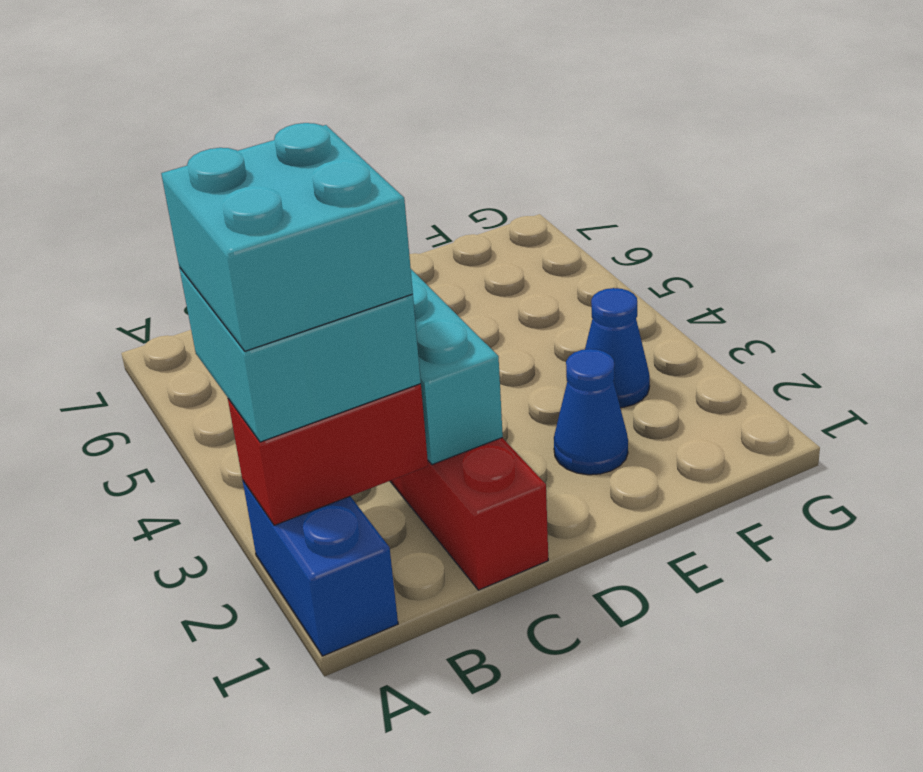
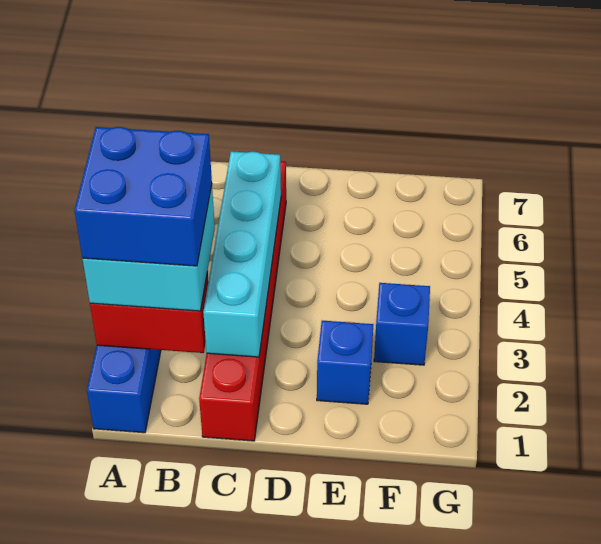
cyan brick A2:B3 level 4 -> blue brick A2:B3 level 4
blue cone E2 level 1 -> blue brick E2 level 1
blue cone F3 level 1 -> blue brick F3 level 1

